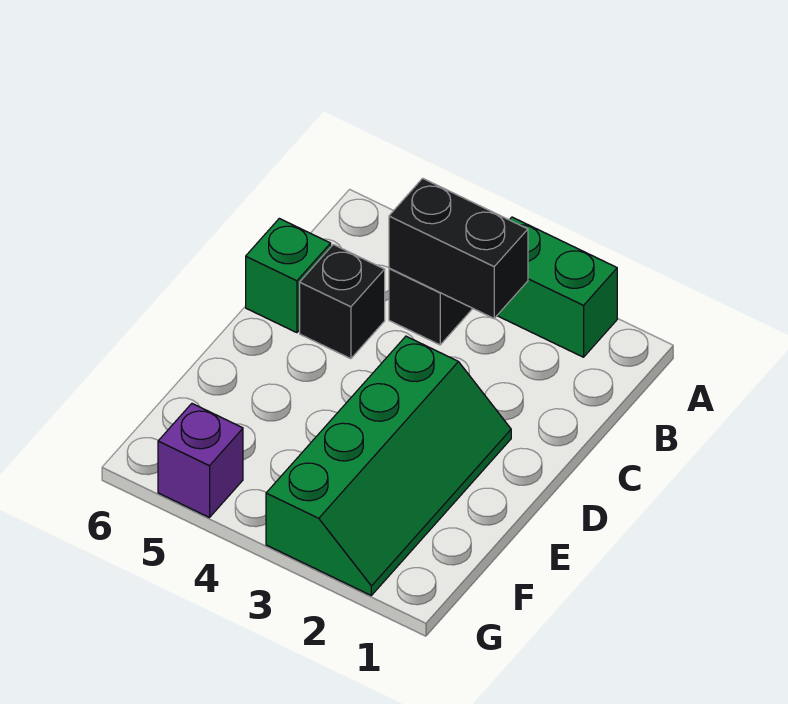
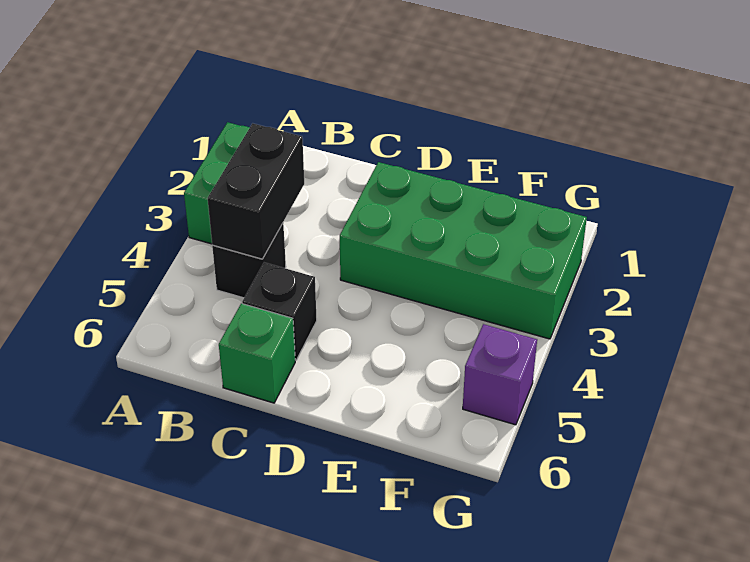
green slope D2:G3 level 1 top 3 -> green brick D2:G3 level 1

